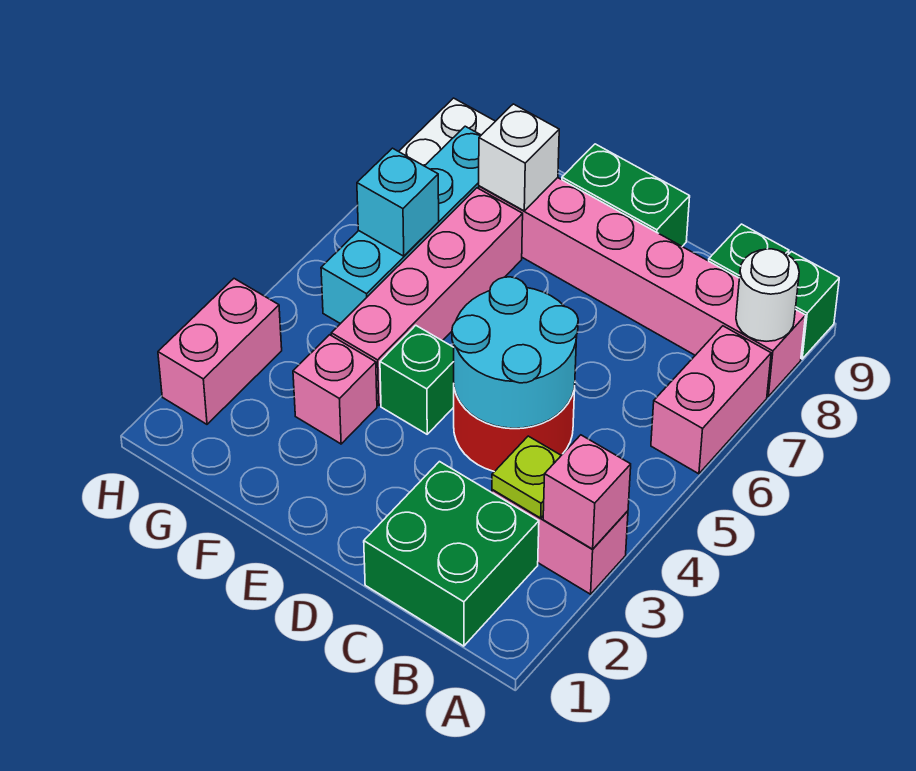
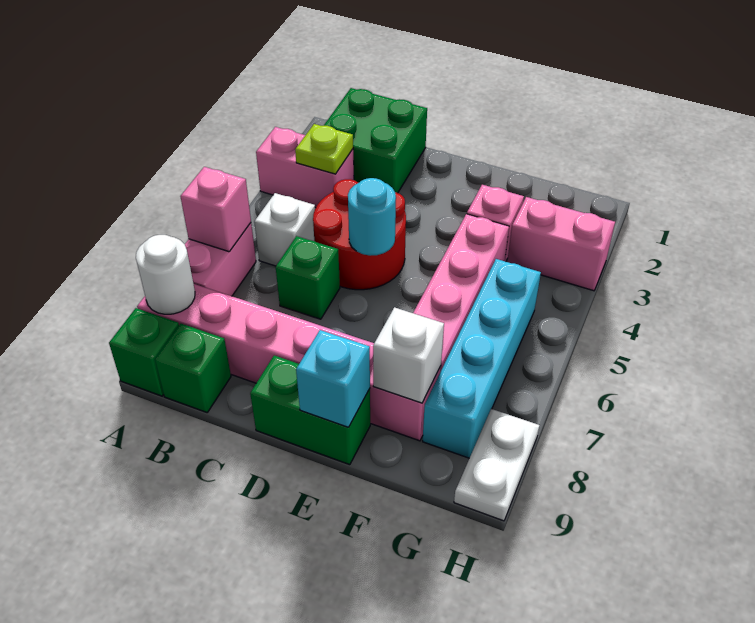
pink brick A3 level 2 -> pink brick A6 level 2
none -> white brick B5 level 1
cyan round brick C4:D5 level 2 -> cyan round brick D5 level 2
green brick E4 level 1 -> green brick C6 level 1
cyan brick G6 level 2 -> cyan brick E9 level 2
pink brick H2:H3 level 1 -> pink brick G3:H3 level 1

